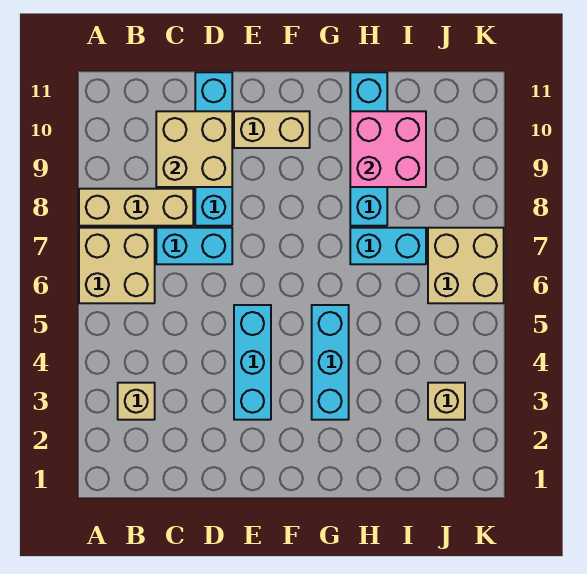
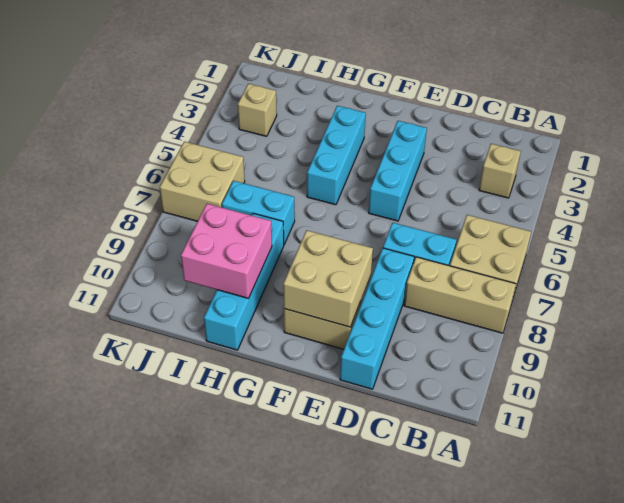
tan brick C9:D10 level 2 -> tan brick E9:F10 level 2

